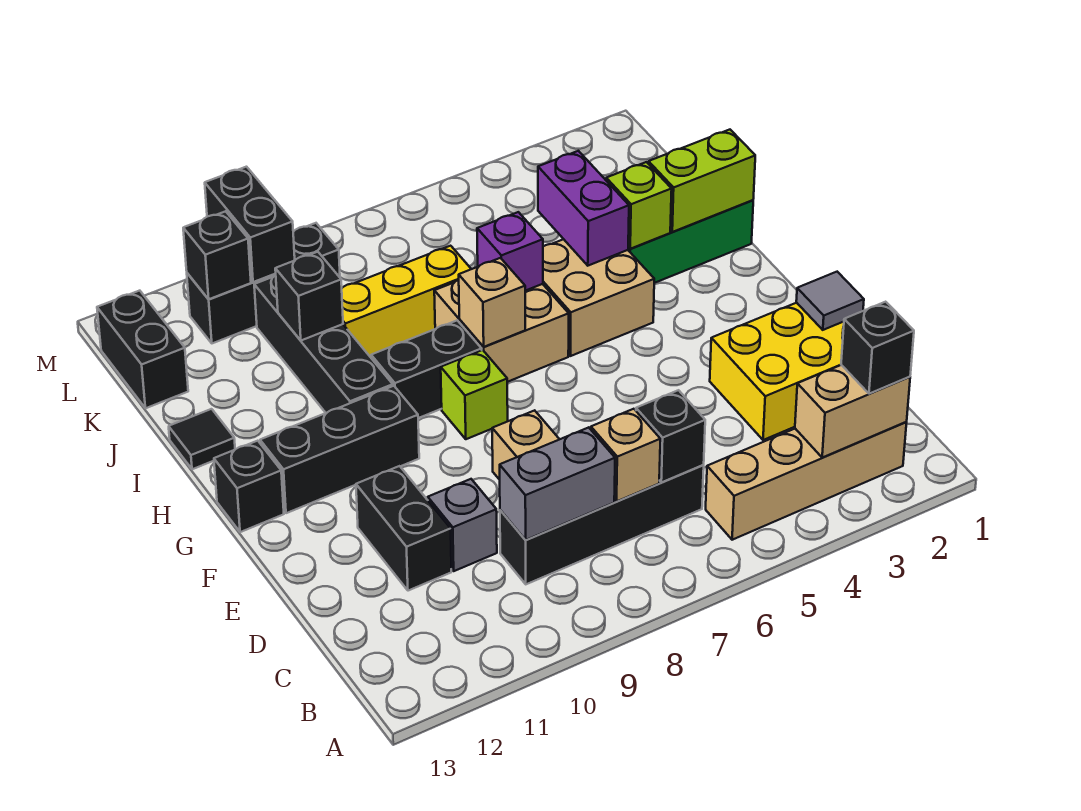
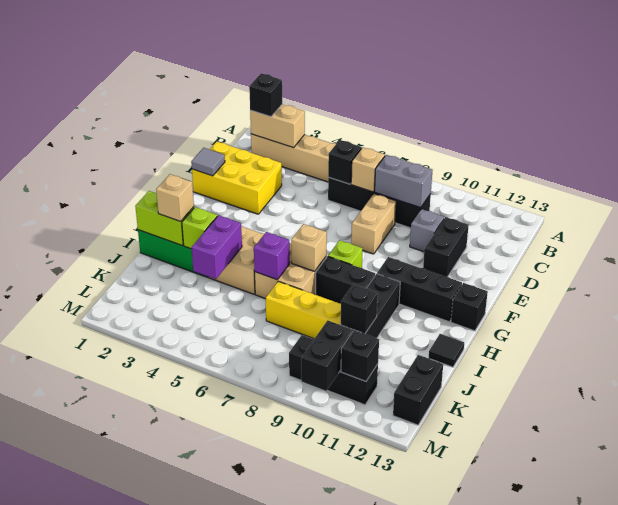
none -> tan brick I2 level 3

